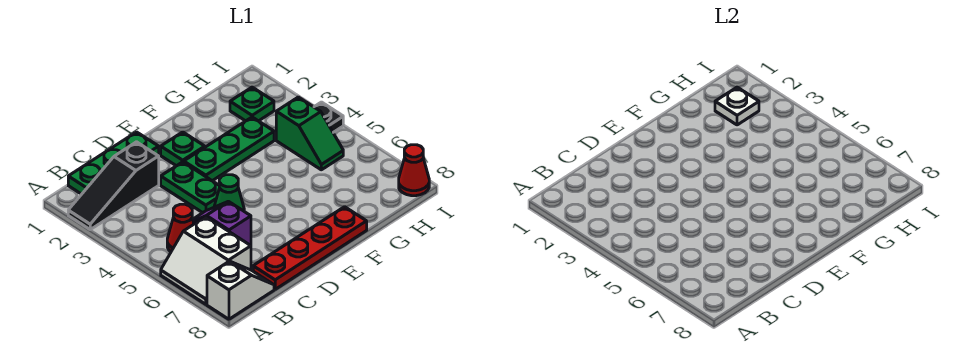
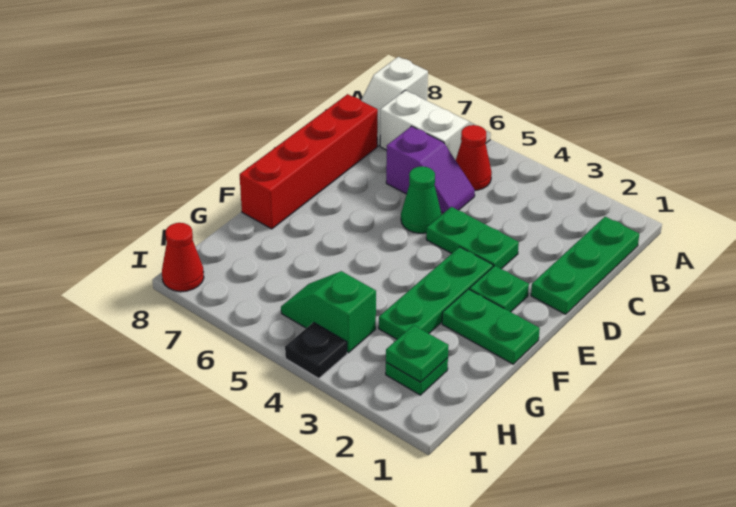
black slope A2:C2 level 1 top C -> none
red plate C8:F8 level 1 -> red brick C8:F8 level 1
none -> green plate F1:F2 level 1
white plate H2 level 2 -> green plate H2 level 2

